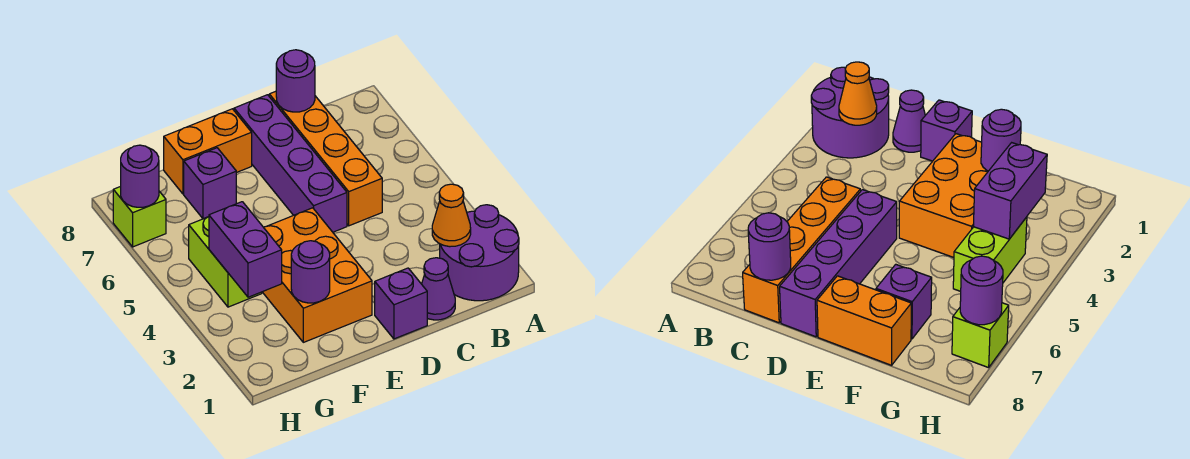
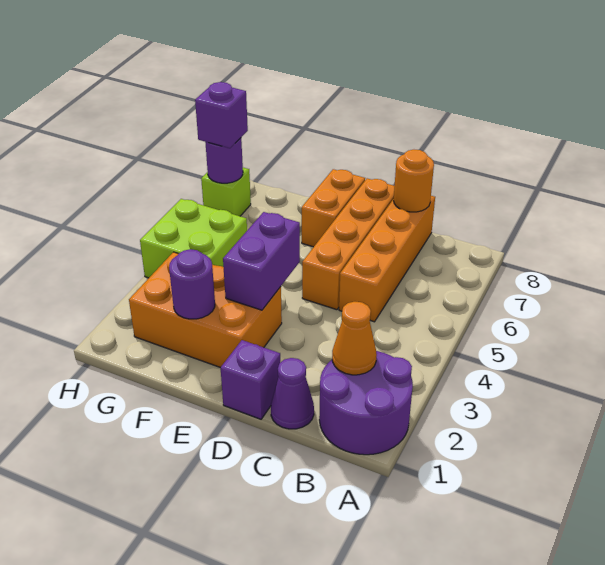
purple round brick C8 level 2 -> orange round brick C8 level 2
purple brick D5:D8 level 1 -> orange brick D5:D8 level 1
orange brick E2:F4 level 1 -> orange brick E2:G3 level 1
orange brick E8:F8 level 1 -> orange brick E7:E8 level 1
purple brick F7 level 1 -> purple brick H7 level 3
purple brick G3:G4 level 2 -> purple brick E3:E4 level 2
lime brick G4:G5 level 1 -> lime brick G4:H5 level 1

